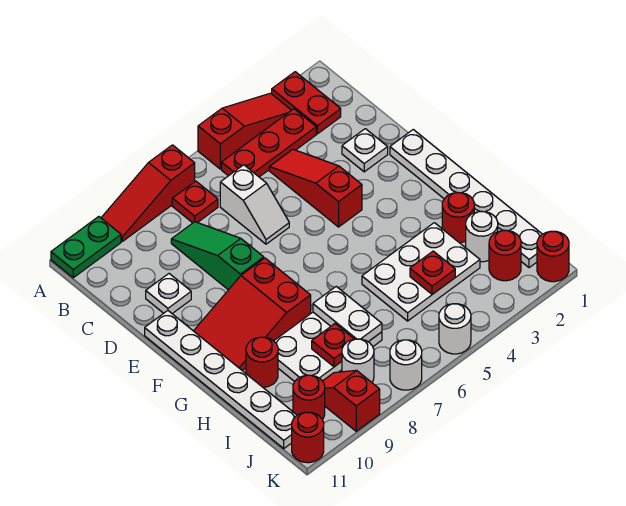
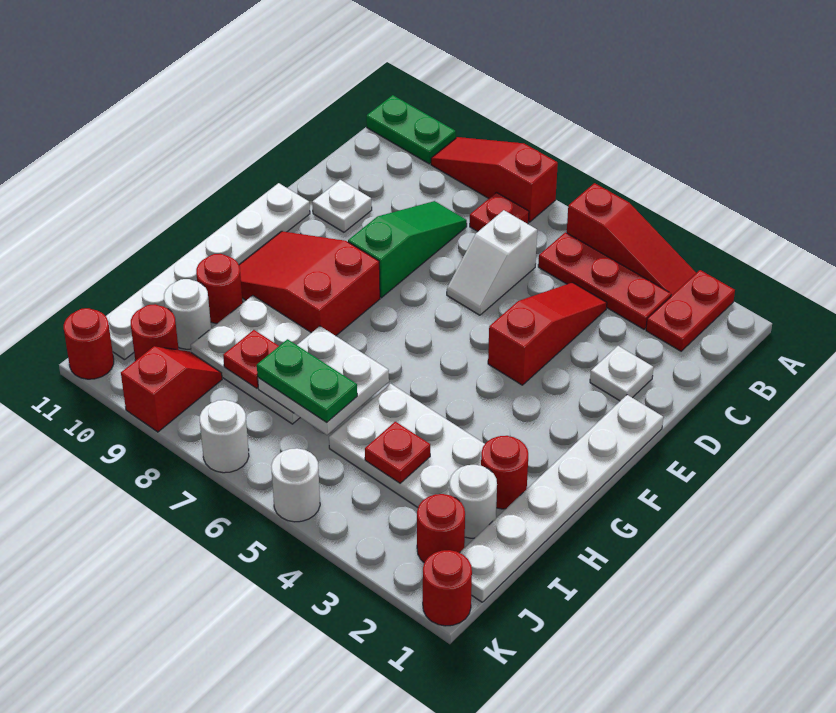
white plate H7:I7 level 2 -> white plate H6:I7 level 2
none -> green plate I6:I7 level 3
white round brick J8 level 1 -> white round brick I10 level 1

